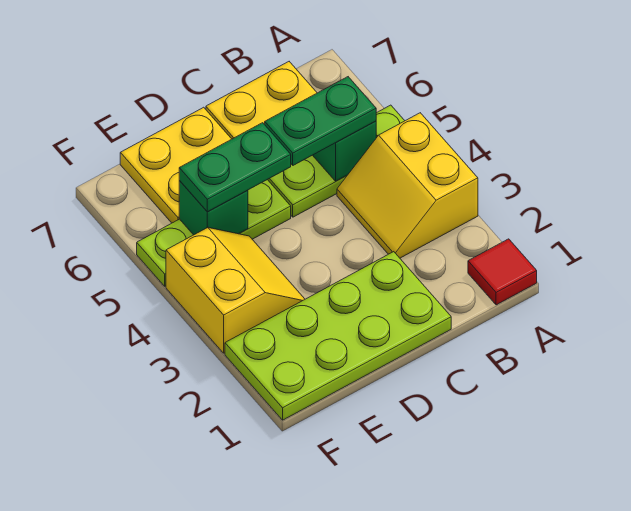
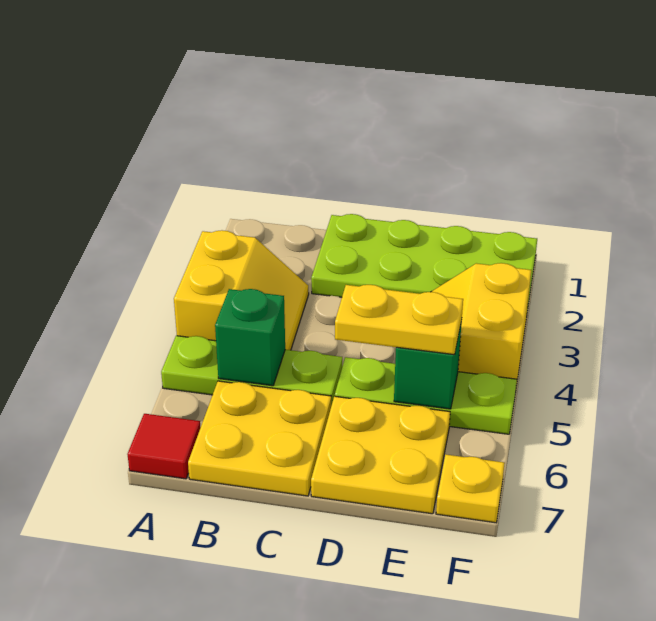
red tile A1 level 1 -> red tile A7 level 1
green plate B5:C5 level 3 -> none
green plate D5:E5 level 3 -> yellow plate D5:E5 level 3
none -> yellow plate F7 level 1

